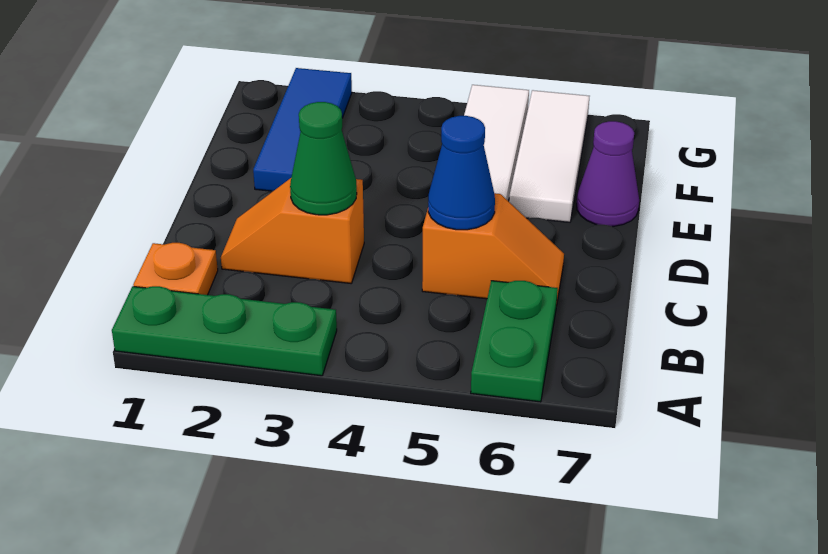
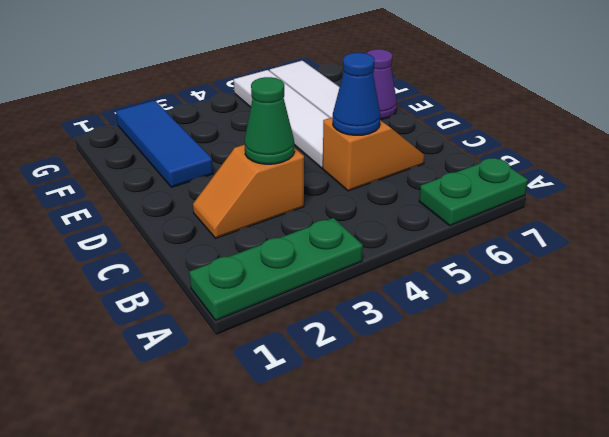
green plate A6:B6 level 1 -> green plate A6:A7 level 1
orange plate B1 level 1 -> none

